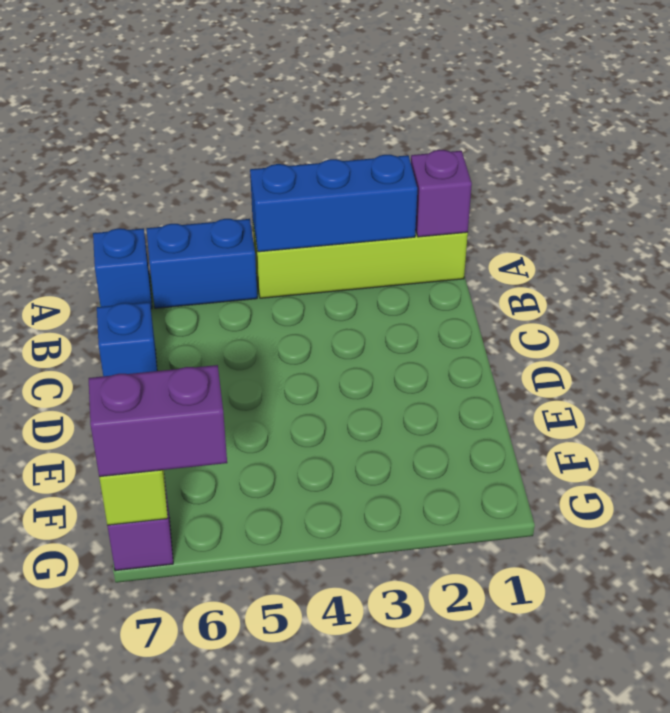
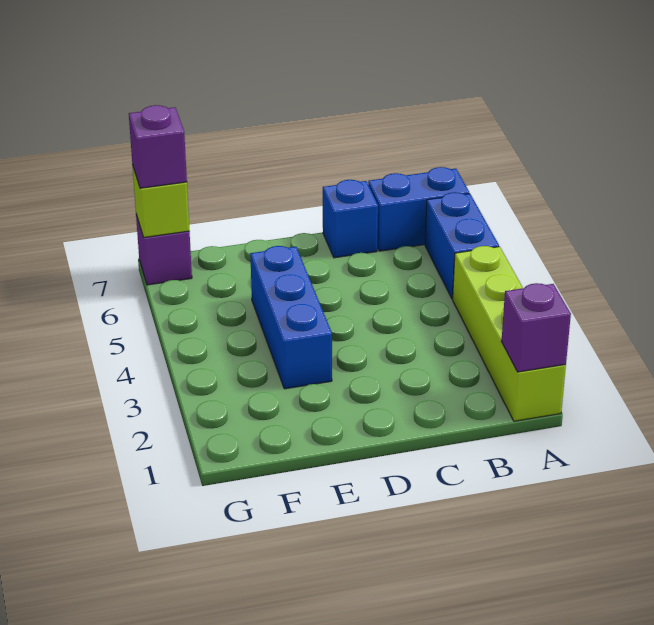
blue brick A2:A4 level 2 -> blue brick E3:E5 level 1
blue brick A7 level 1 -> blue brick A7:B7 level 1
purple brick G6:G7 level 3 -> purple brick G7 level 3

